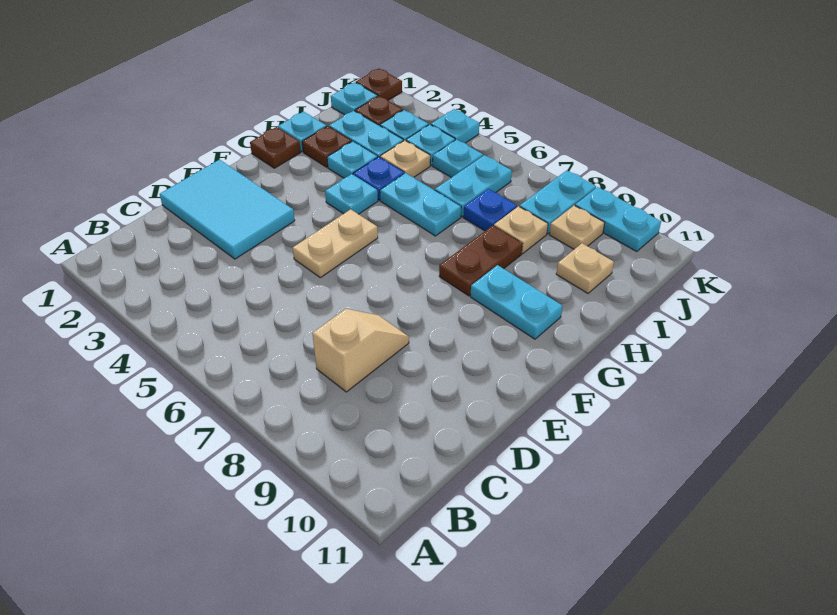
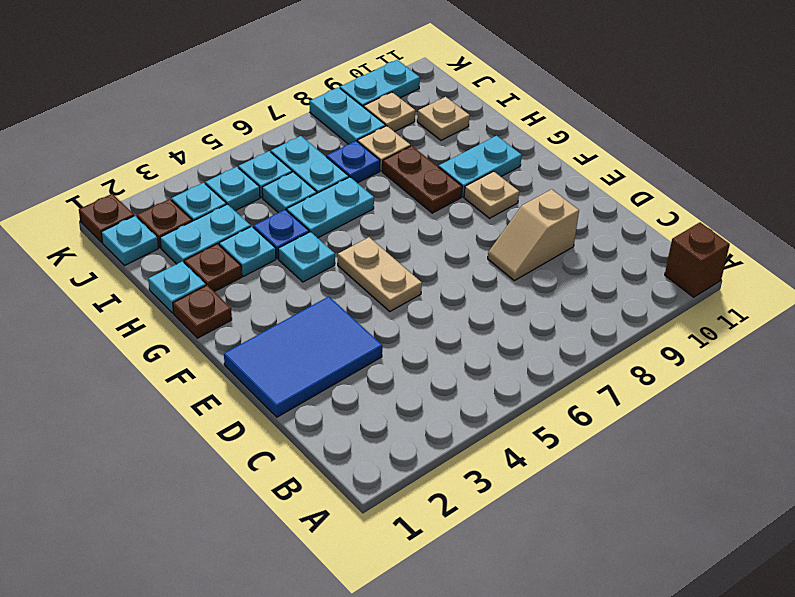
none -> brown brick A11 level 1
tan slope C8:D8 level 1 top C -> tan slope D8:D9 level 1 top 9
cyan tile D1:E3 level 1 -> blue tile D1:E3 level 1
tan plate I4 level 1 -> tan plate F9 level 1
cyan plate K4 level 1 -> cyan plate I5 level 1

